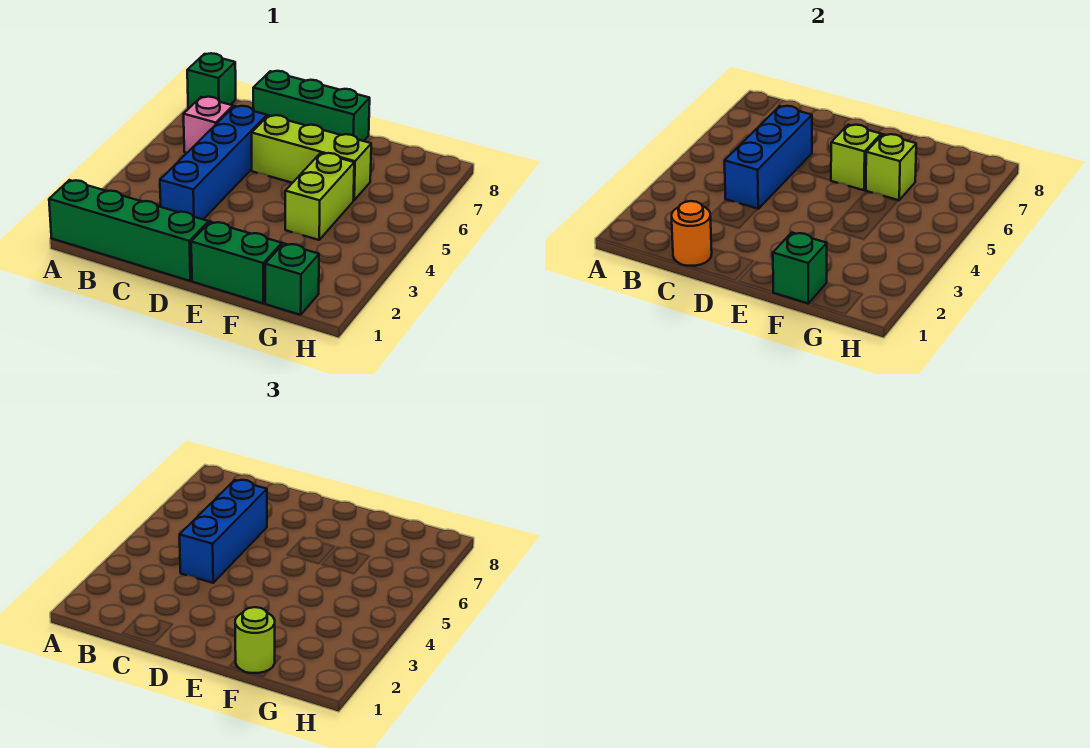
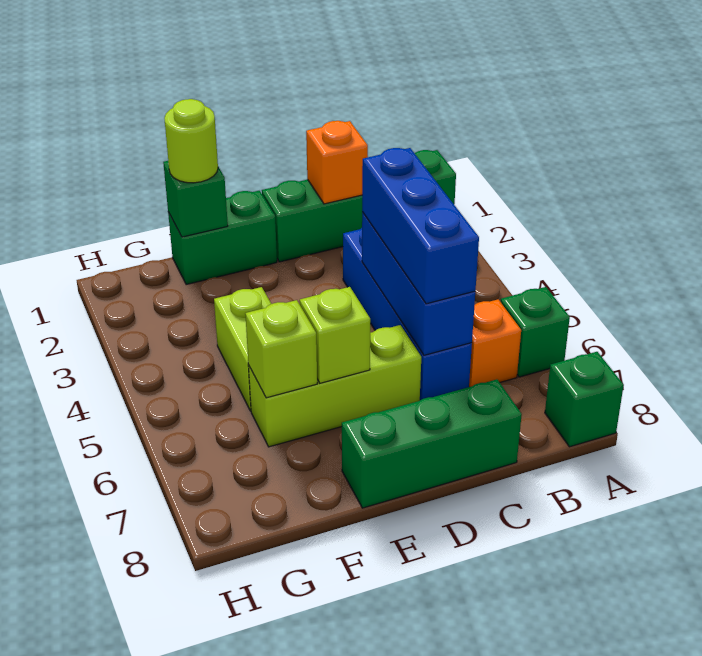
pink brick B6 level 1 -> orange brick B6 level 1
orange round brick C1 level 2 -> orange brick C1 level 2
green brick G1 level 1 -> green brick A6 level 1

